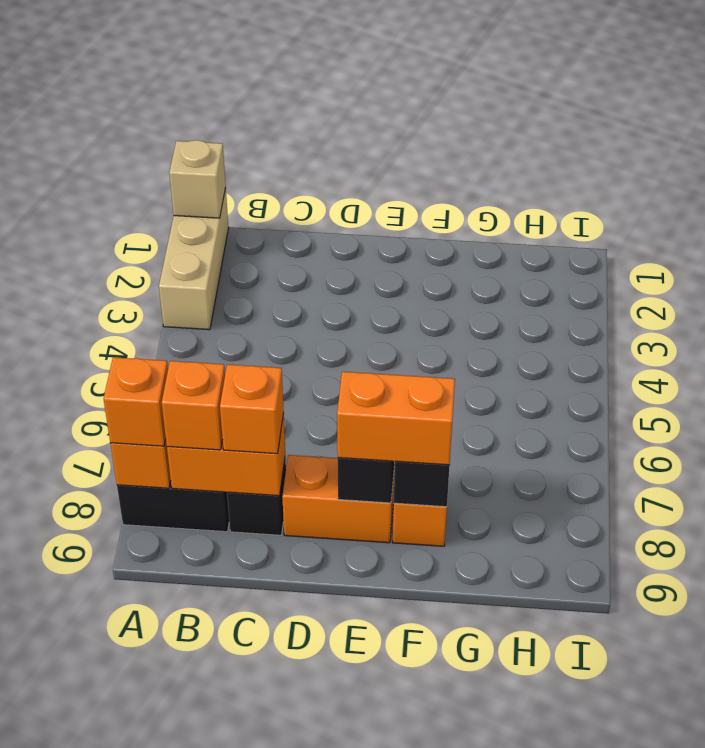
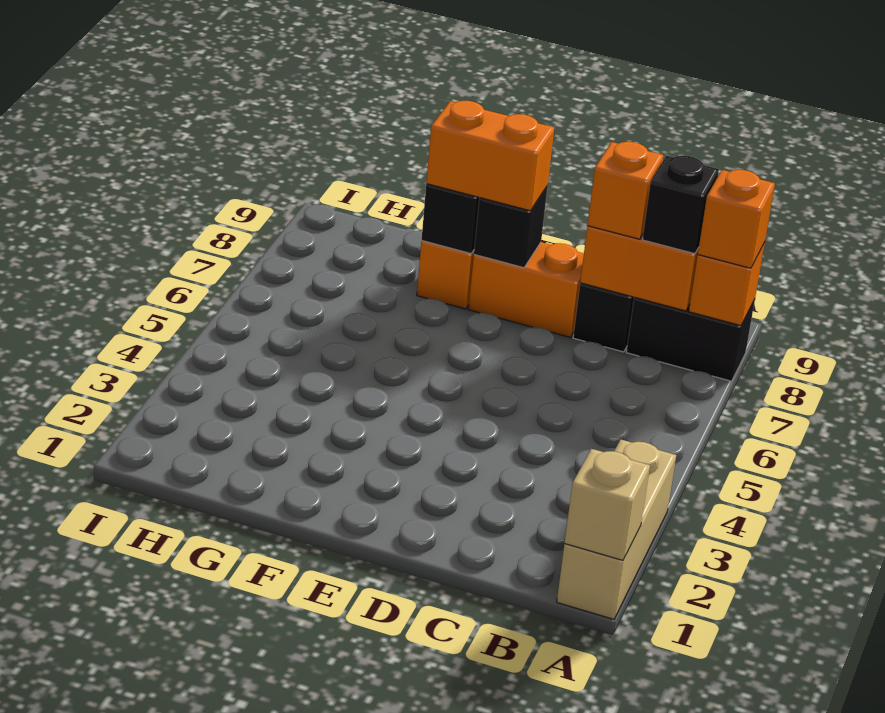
orange brick B8 level 3 -> black brick B8 level 3

